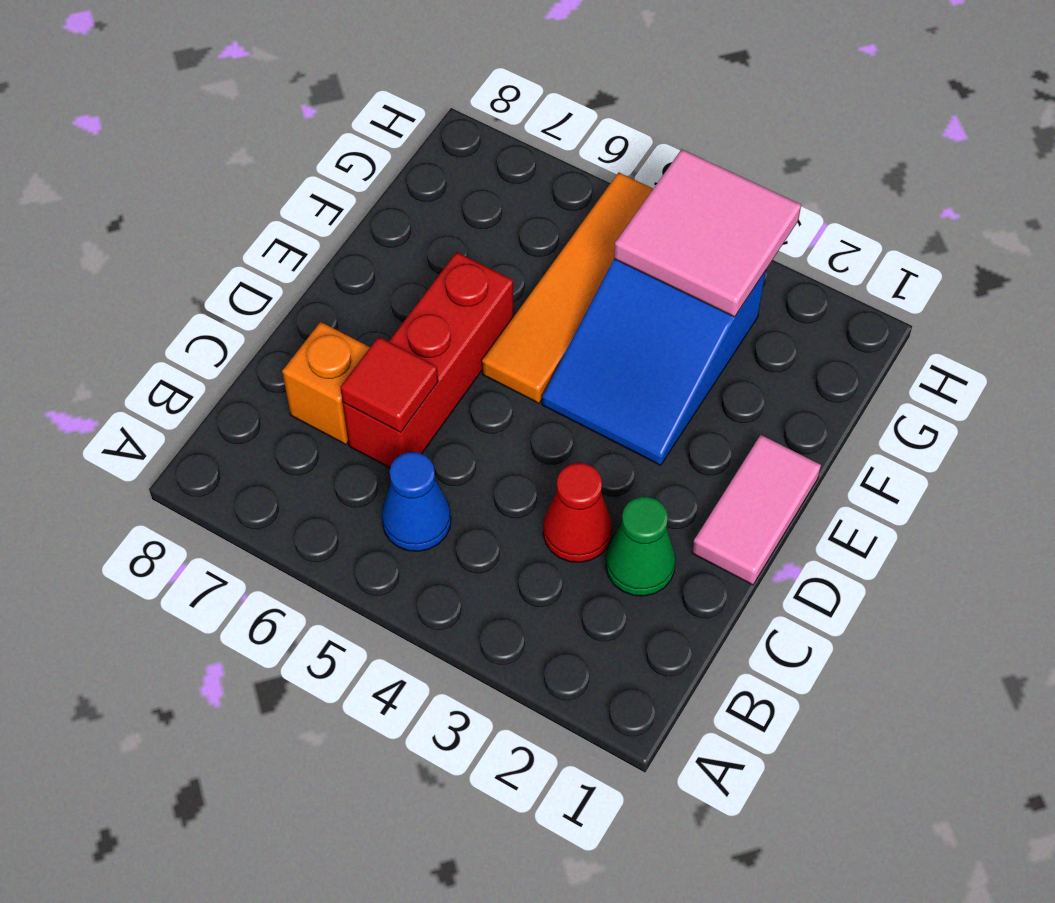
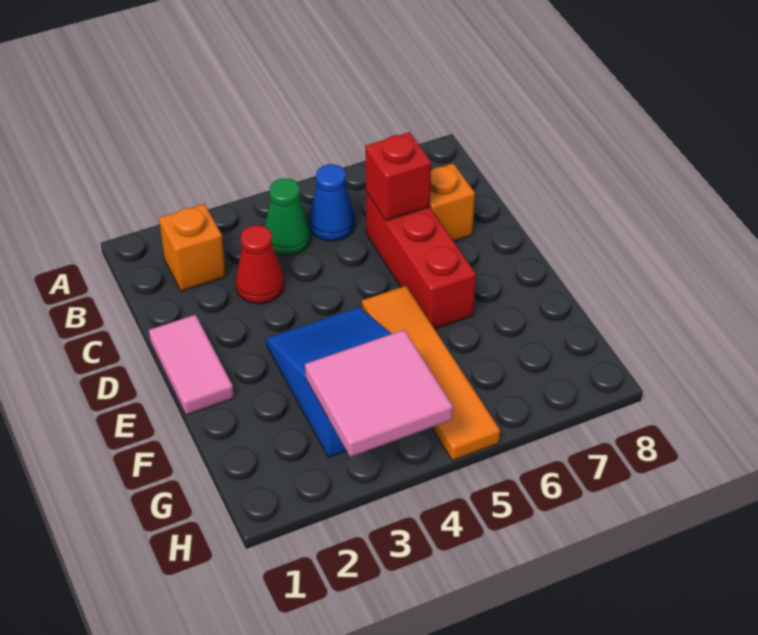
none -> orange brick B2 level 1
green cone C2 level 1 -> green cone B4 level 1
red tile C6 level 2 -> red brick C6 level 2

